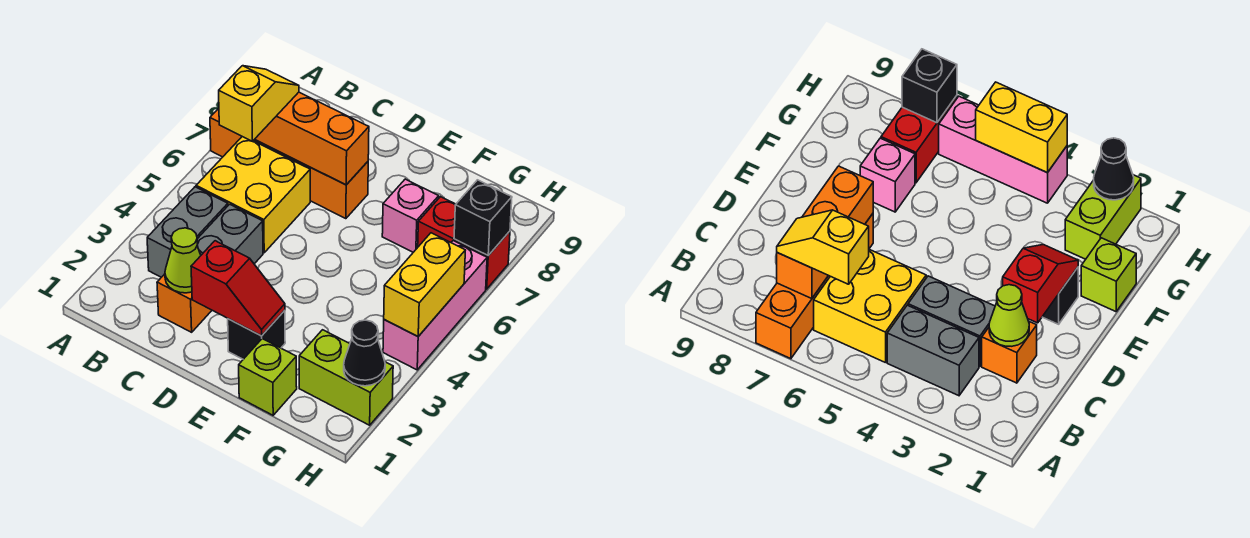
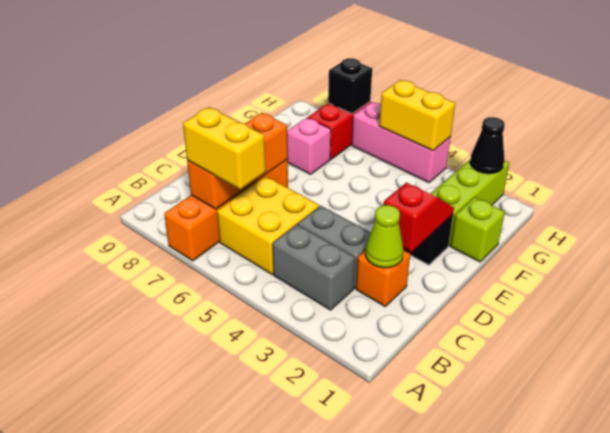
yellow slope B6:B7 level 3 top 6 -> yellow brick B6:B7 level 3
lime brick G2:H2 level 1 -> lime brick F2:H2 level 1

